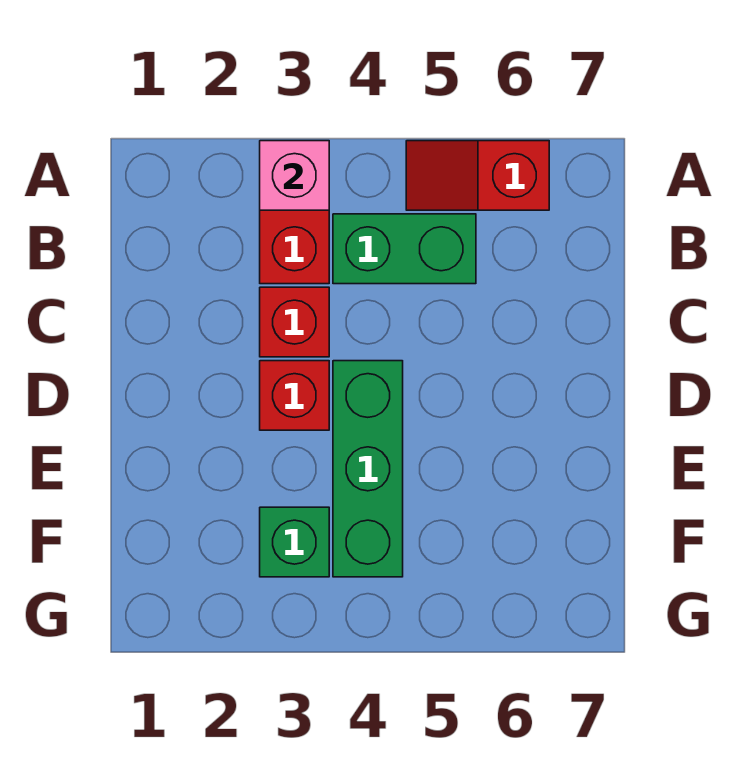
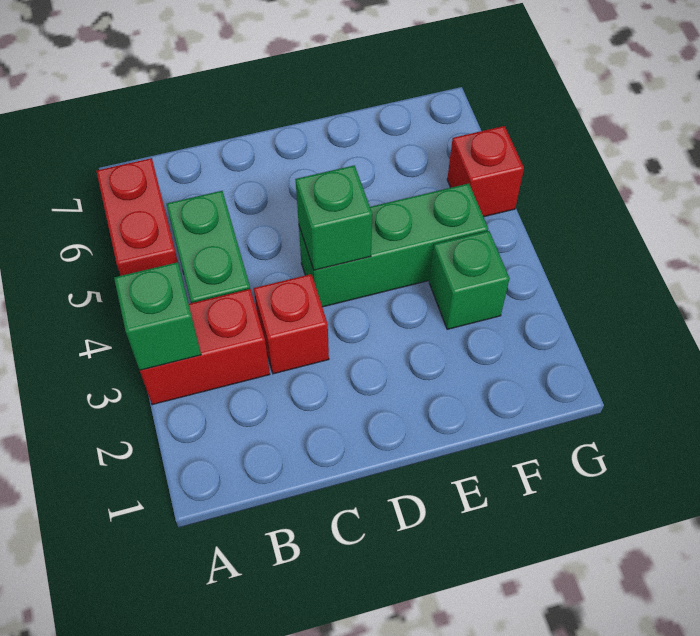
pink brick A3 level 2 -> green brick A3 level 2
red slope A5:A6 level 1 top 6 -> red brick A5:A6 level 1
red brick D3 level 1 -> red brick G5 level 1
none -> green brick D4 level 2

